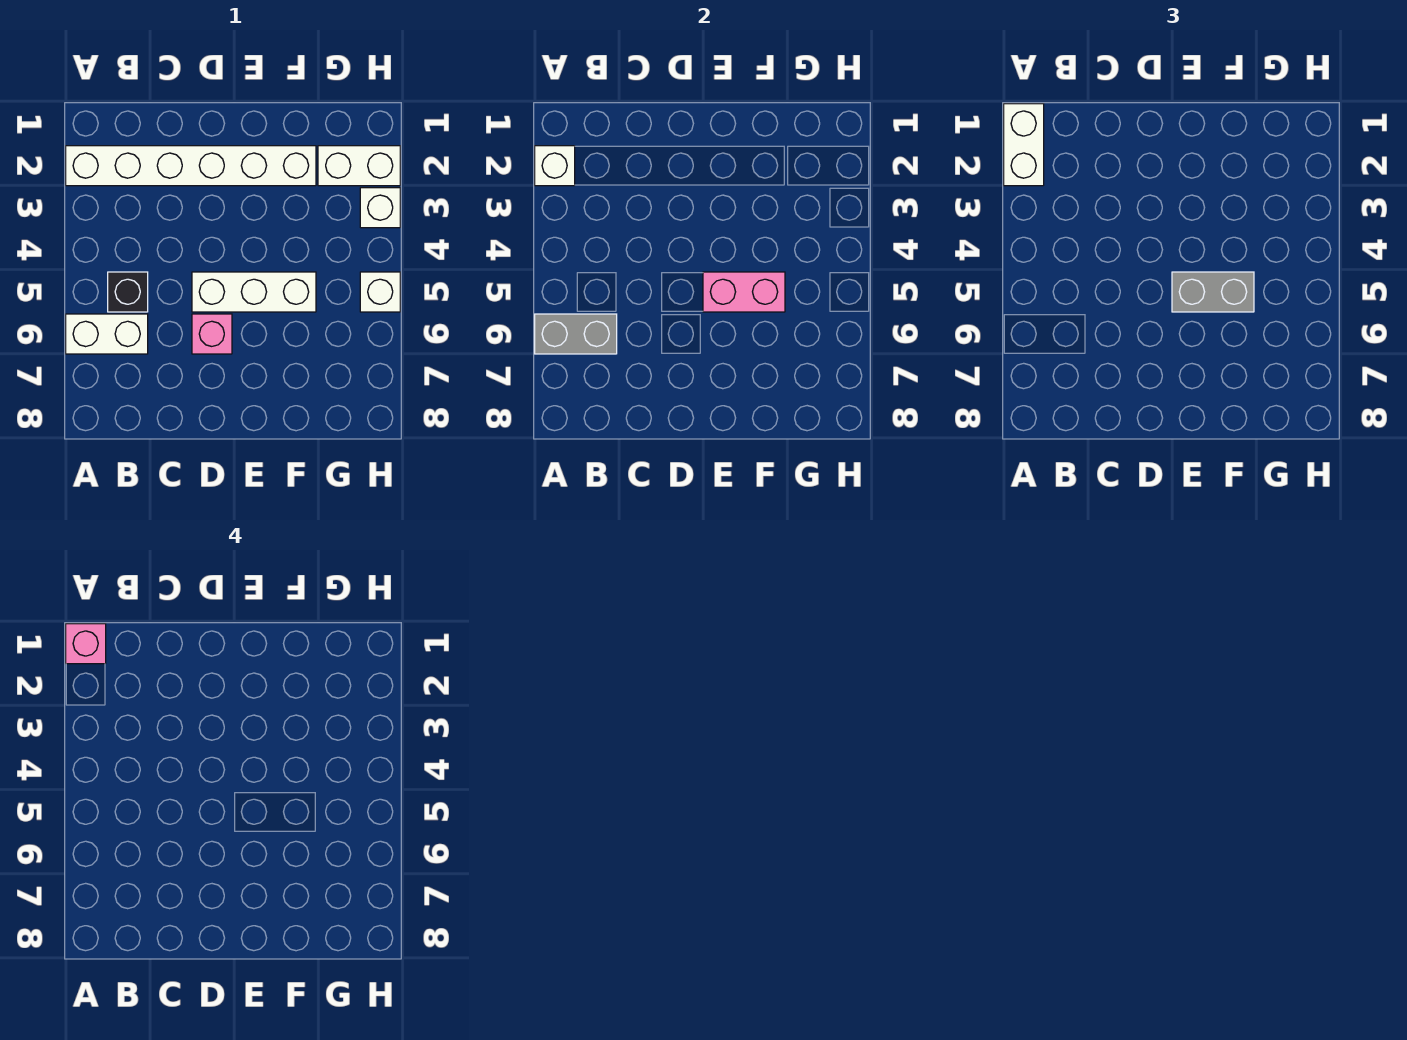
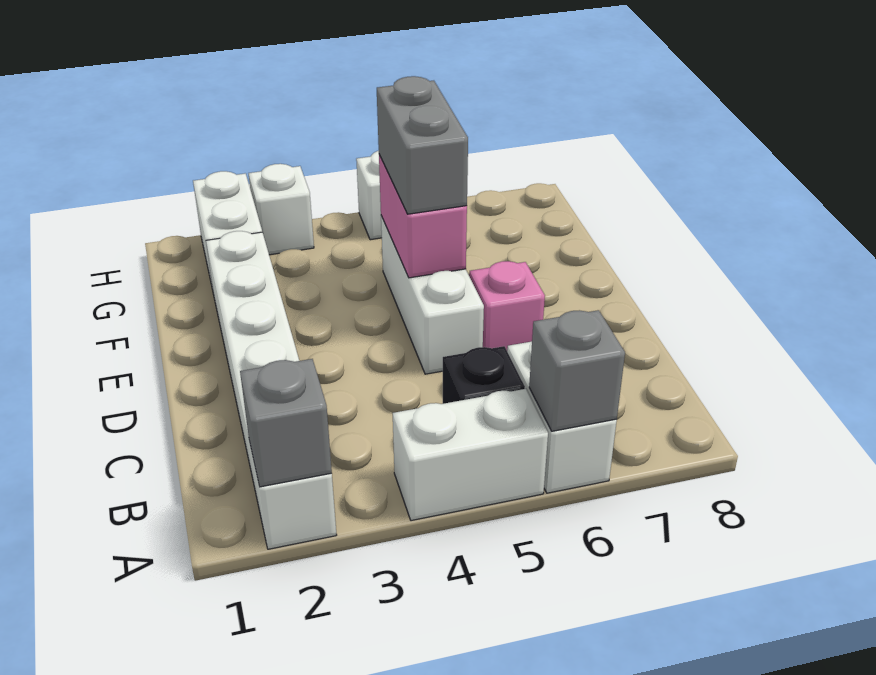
white brick A1:A2 level 3 -> white brick A4:A5 level 1
pink brick A1 level 4 -> none
white brick A2 level 2 -> grey brick A2 level 2
grey brick A6:B6 level 2 -> grey brick A6 level 2

